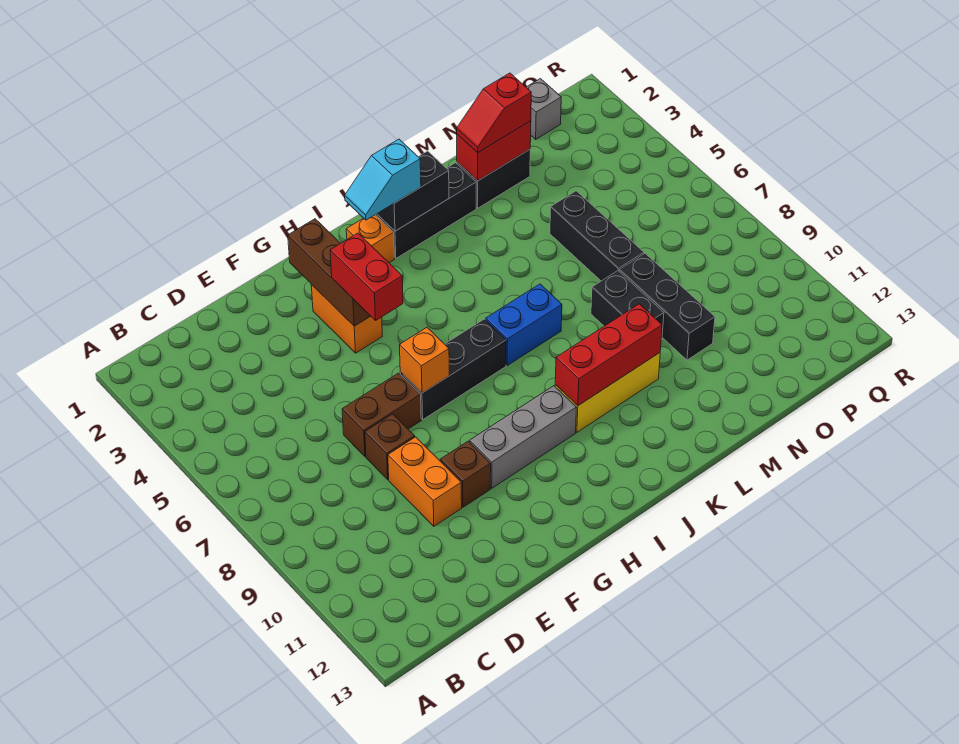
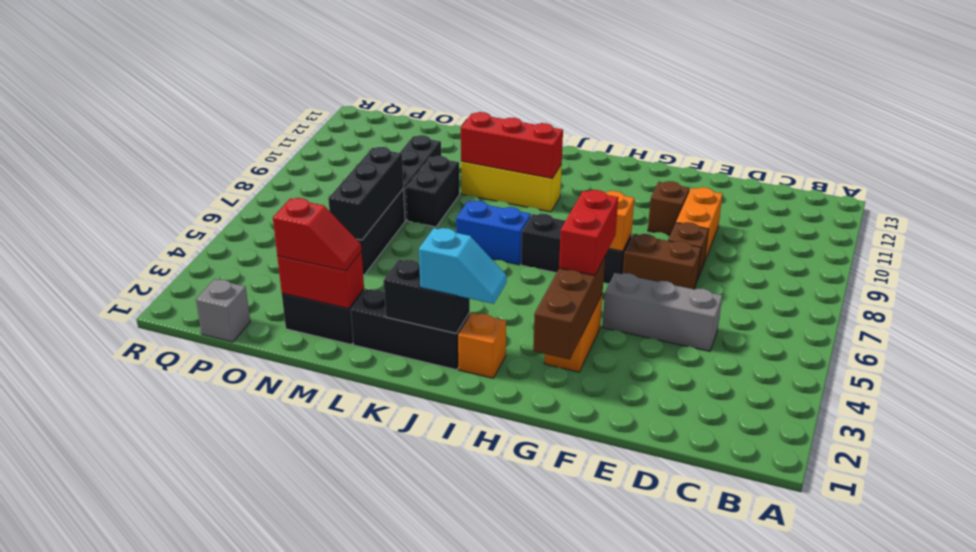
grey brick G10:I10 level 1 -> grey brick D5:F5 level 1
none -> black brick N5:N7 level 2

